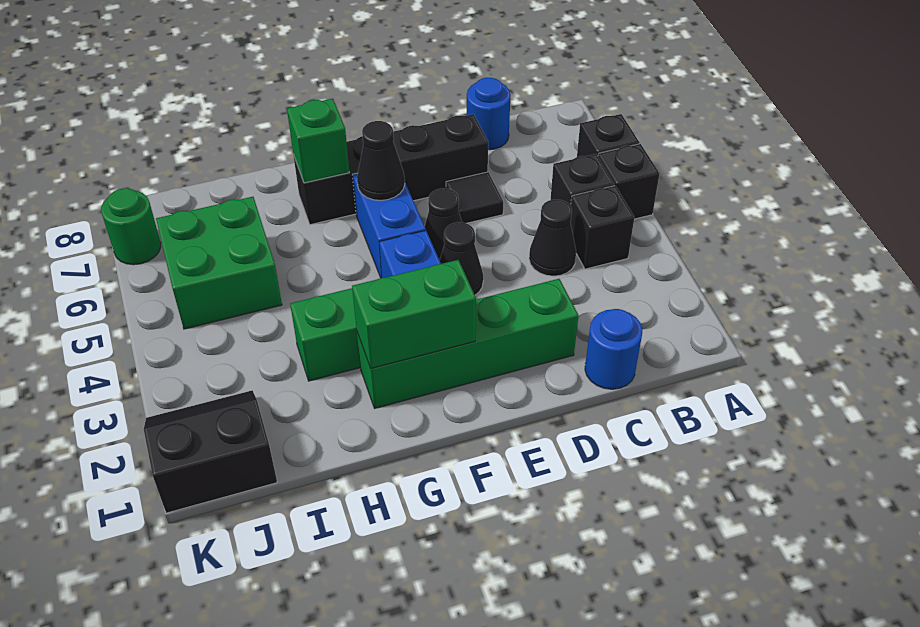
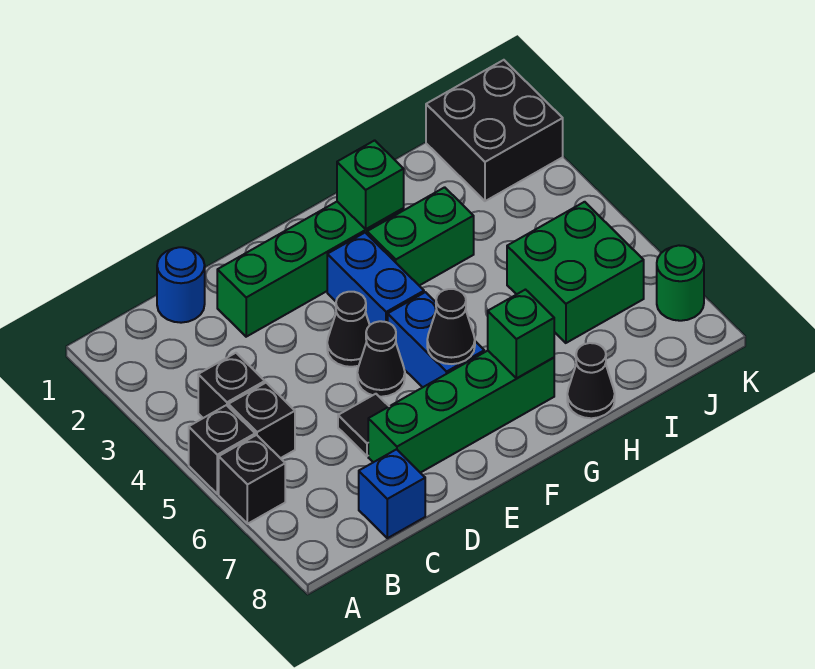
black cone C4 level 1 -> black cone H8 level 1
blue round brick C8 level 1 -> blue brick C8 level 1
black brick D7:G7 level 1 -> green brick D7:G7 level 1
green brick F2:G2 level 2 -> green brick G2 level 2
black slope J1:K2 level 1 top 1 -> black brick J1:K2 level 1

